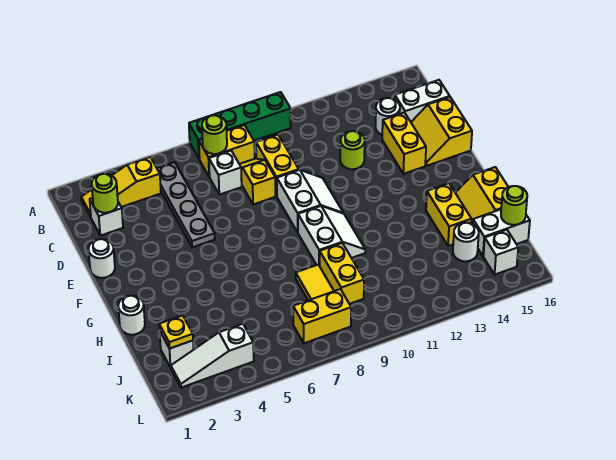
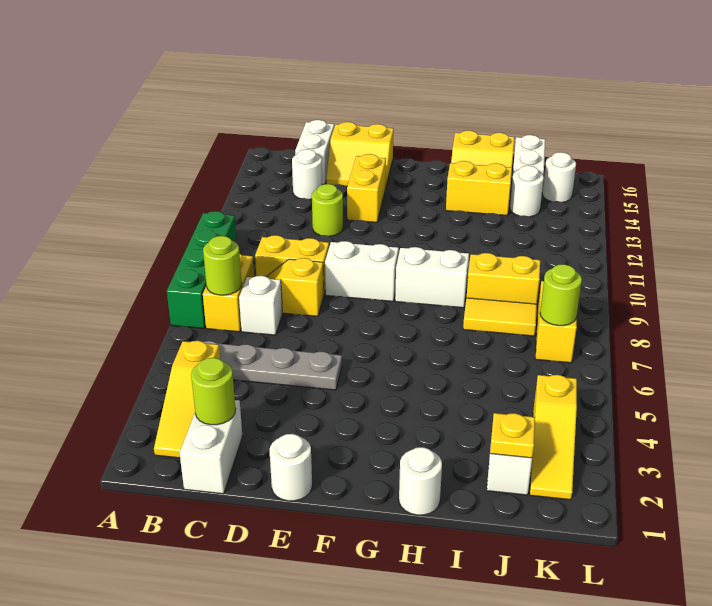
white brick C2 level 1 -> white brick C1:C2 level 1
yellow brick D14:E14 level 1 -> yellow brick E13:E14 level 1
lime round brick J16 level 2 -> lime round brick K7 level 2
white slope K2:K4 level 1 top 4 -> yellow slope K2:K4 level 1 top 4
white brick K15 level 1 -> white round brick K15 level 1

